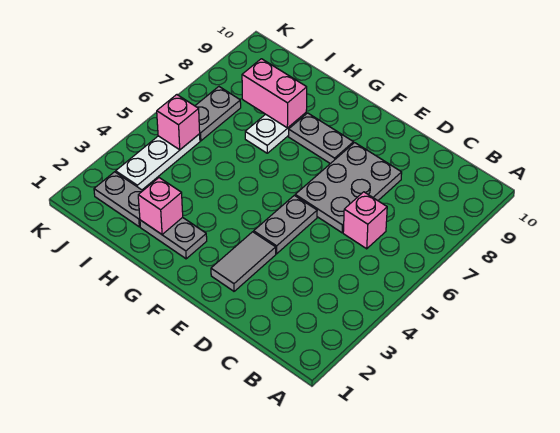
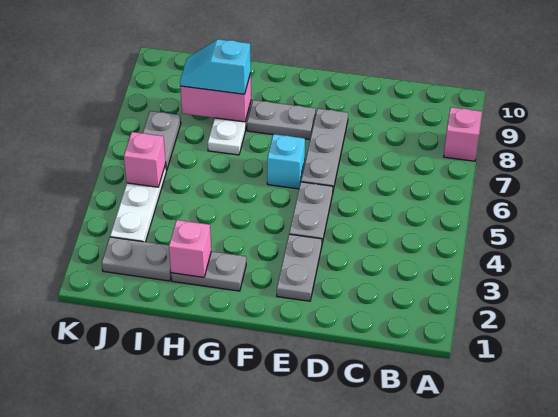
pink brick C6 level 1 -> pink brick A8 level 1
grey plate D6:E8 level 1 -> grey plate E6:E8 level 1
grey tile E2:E3 level 1 -> grey plate E2:E3 level 1
none -> cyan brick F6 level 1
none -> cyan slope H8:I8 level 3 top H

